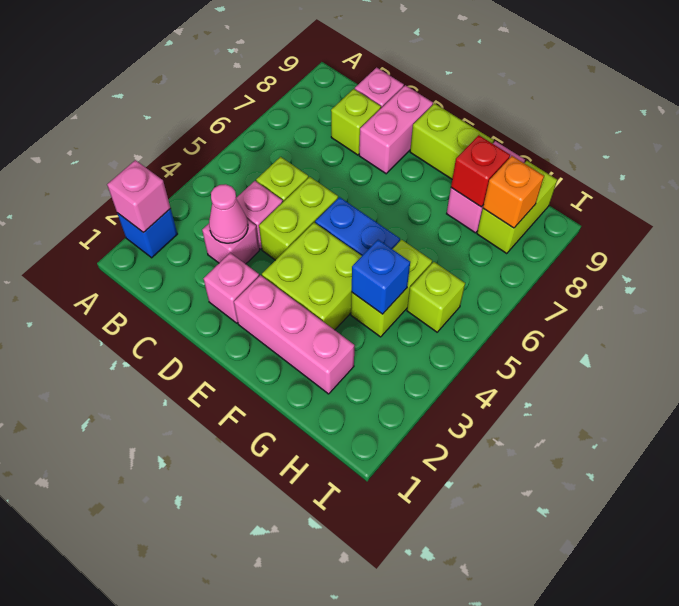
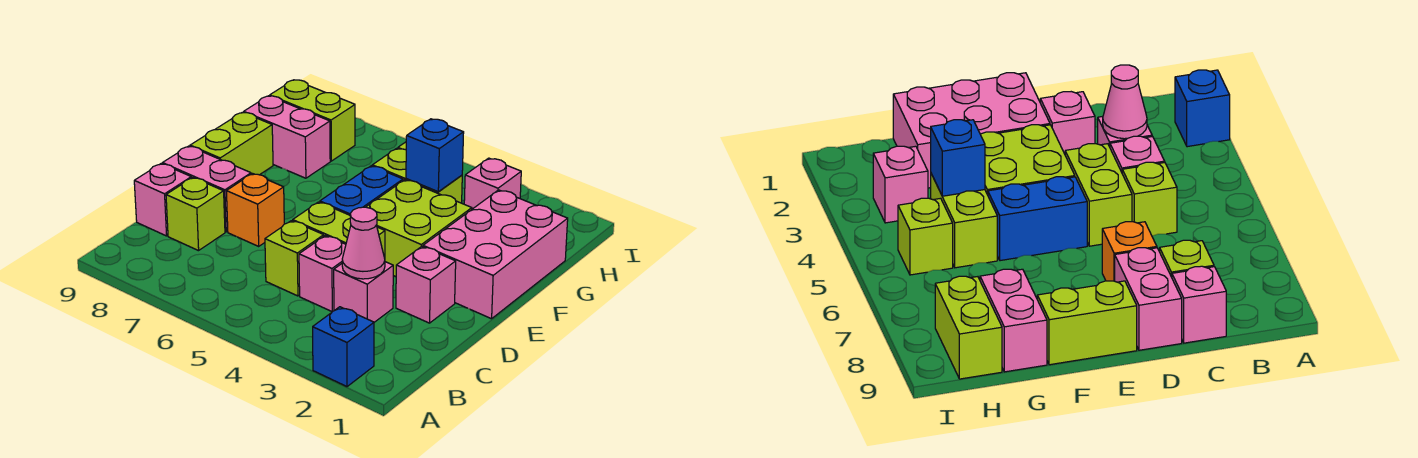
pink brick A2 level 2 -> pink brick H3 level 1
pink brick E2:G2 level 1 -> pink brick E1:G2 level 1
red brick G8 level 2 -> none
orange brick H8 level 2 -> orange brick D7 level 1

